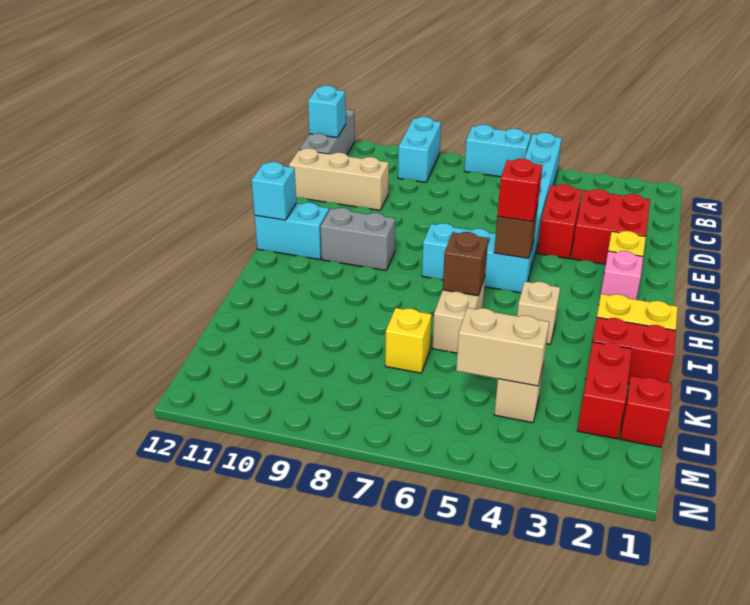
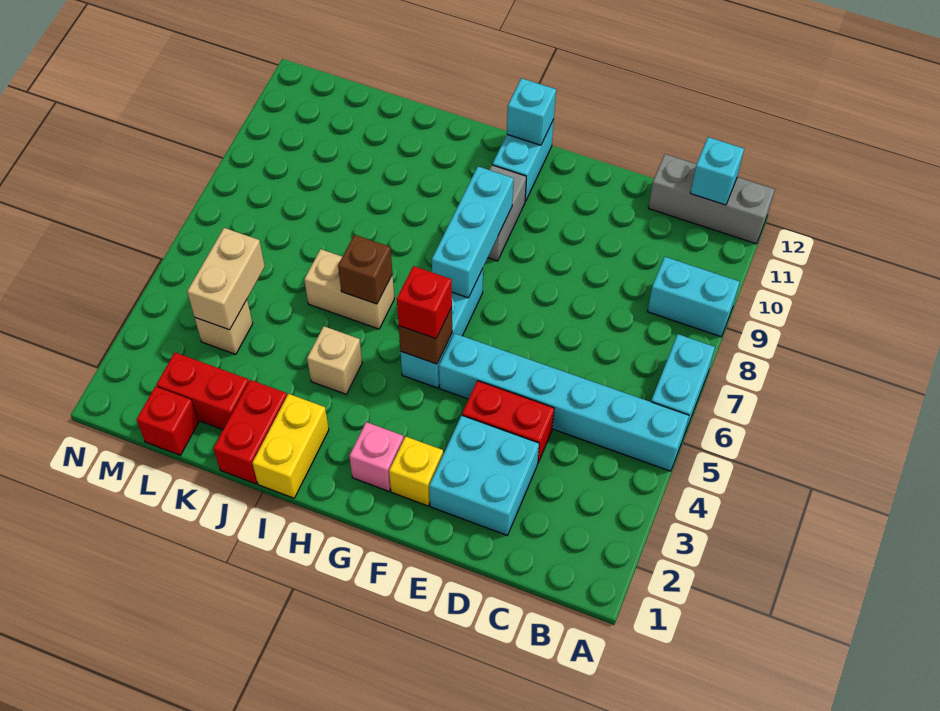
red brick D2:E3 level 1 -> cyan brick D2:E3 level 1
tan brick D10:D12 level 1 -> none
none -> cyan brick G7:G9 level 2
yellow brick K7 level 1 -> none

